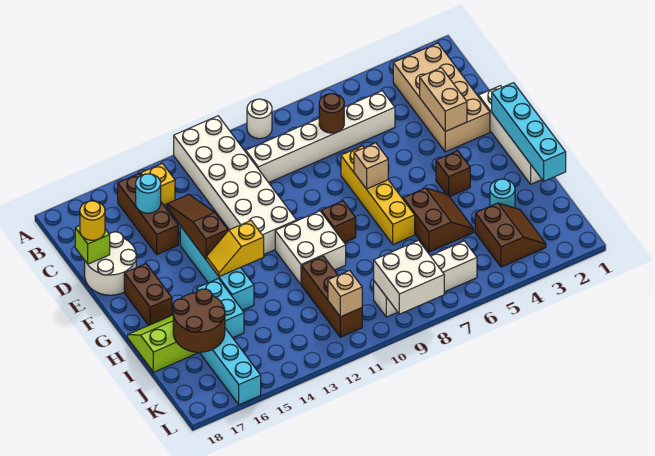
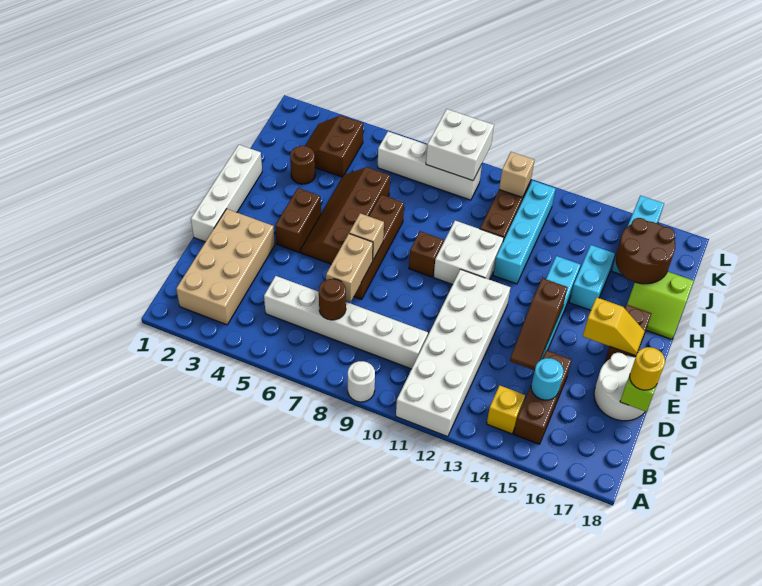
tan brick D3:E3 level 2 -> tan brick D7:E7 level 2
yellow brick E7:H7 level 1 -> brown brick E7:H7 level 1
cyan brick F1:I1 level 2 -> cyan brick H12:K12 level 1
brown brick G4 level 1 -> brown brick F4:G4 level 1
yellow slope G13:G14 level 2 top 13 -> yellow slope F16:F17 level 2 top 16
brown slope H5:I6 level 1 top 6 -> brown slope F5:I6 level 1 top 6
cyan round brick I3 level 1 -> brown round brick I3 level 1

